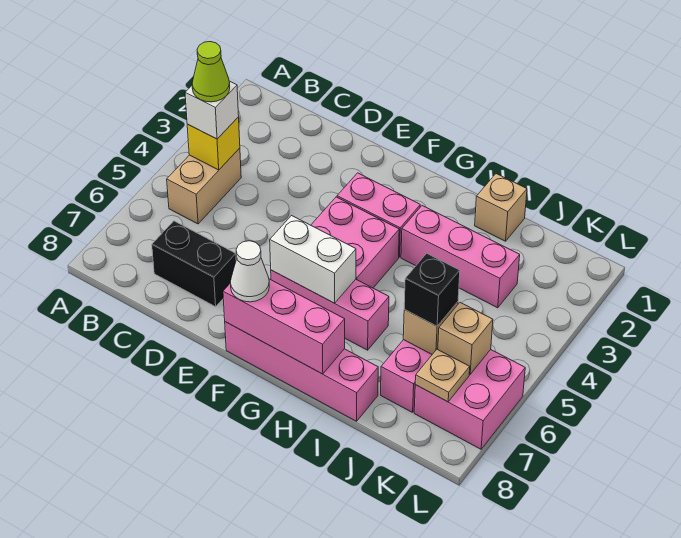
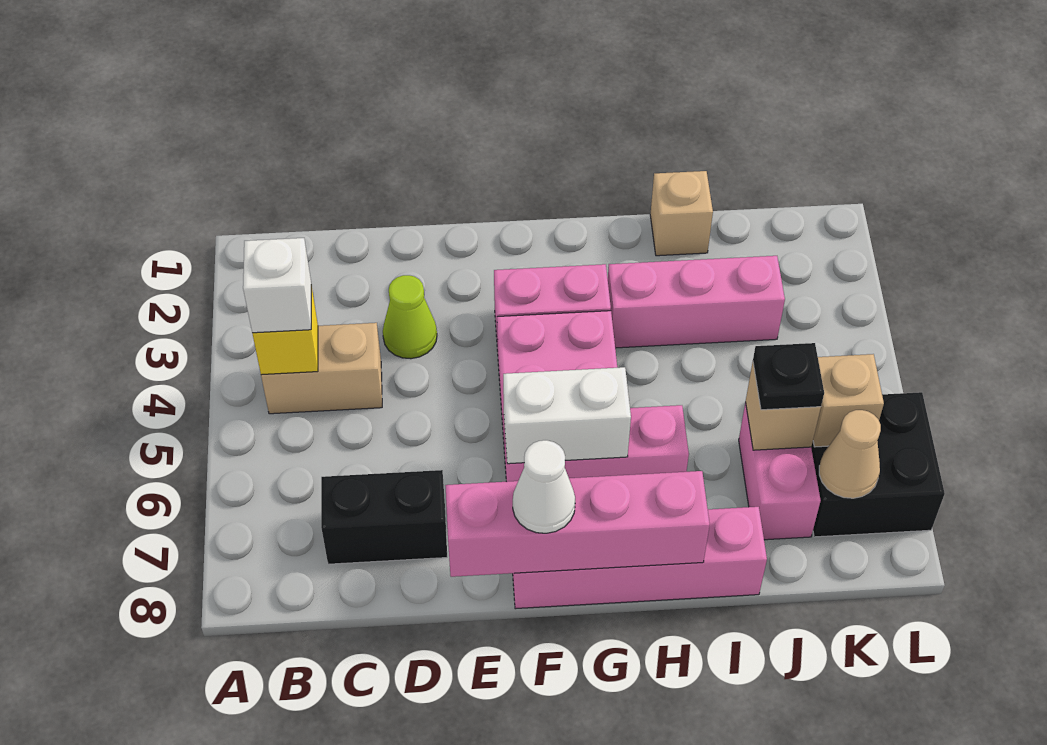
tan brick B4:B5 level 1 -> tan brick B4:C4 level 1
lime cone B4 level 4 -> lime cone D3 level 1
pink brick F8:H8 level 2 -> pink brick E8:H8 level 2
black brick J6 level 3 -> black plate J6 level 3
pink brick K6:L7 level 1 -> black brick K6:L7 level 1
tan plate K7 level 2 -> tan cone K7 level 2

